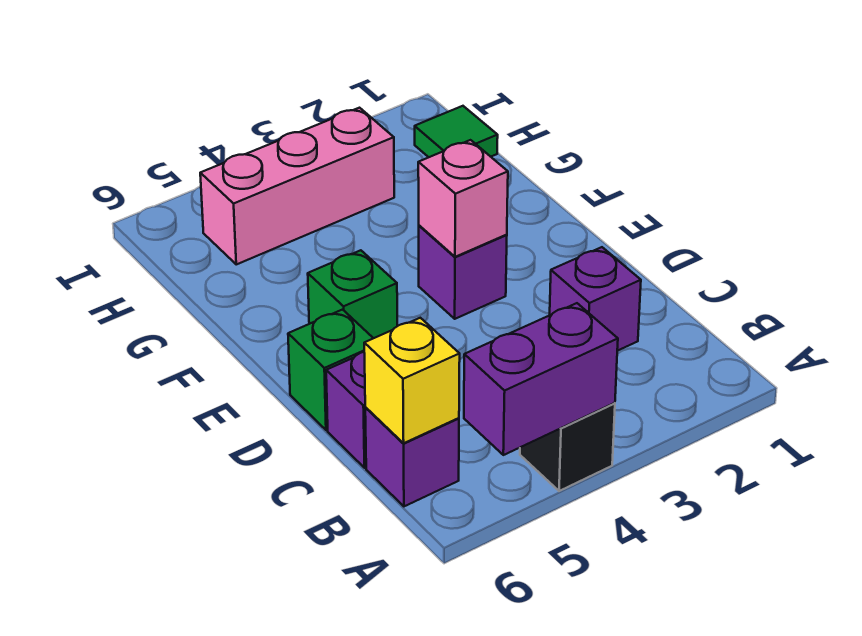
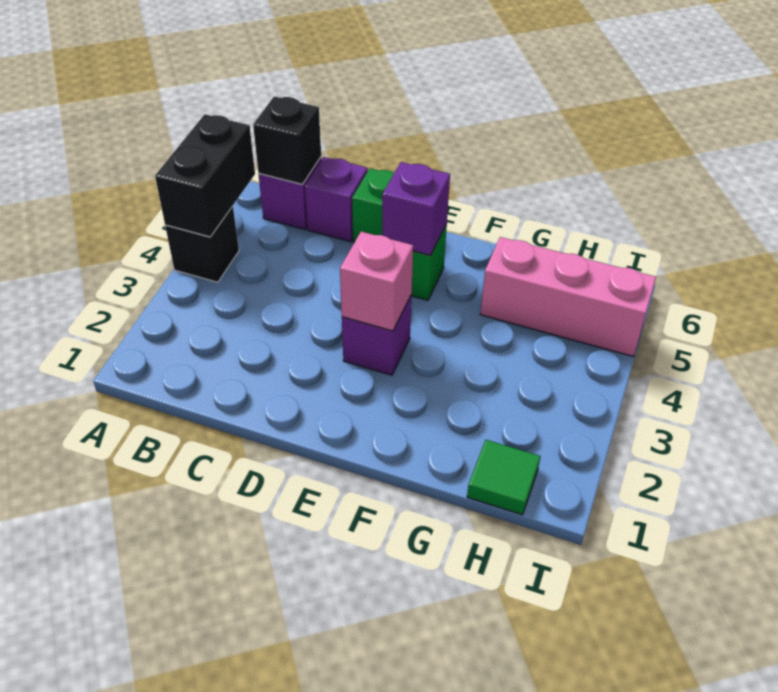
purple brick A4:A5 level 2 -> black brick A4:A5 level 2
yellow brick B6 level 2 -> black brick B6 level 2
purple brick C2 level 1 -> purple brick E5 level 2
pink brick H3:H5 level 1 -> pink brick G5:I5 level 1

